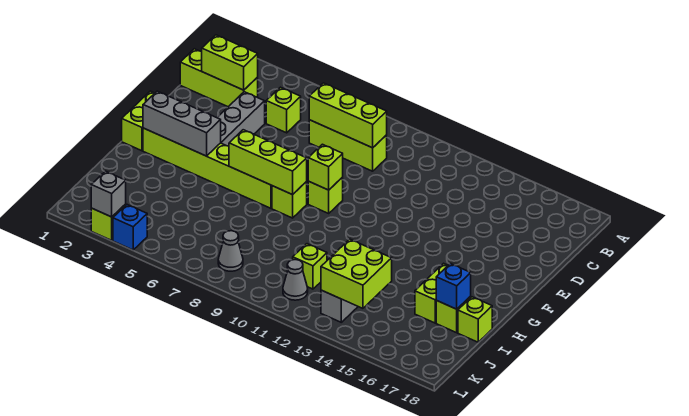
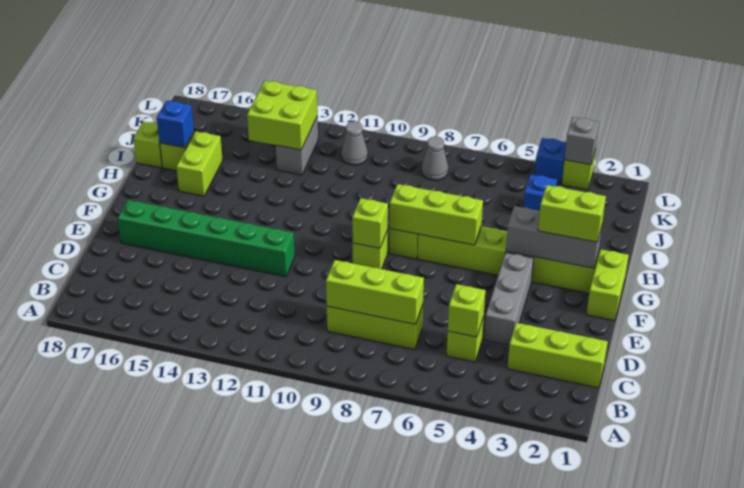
lime brick C2:C3 level 2 -> lime brick G2:G3 level 3
none -> green brick E12:E17 level 1
none -> blue brick J4 level 1
lime brick J11 level 1 -> lime brick C5 level 2

